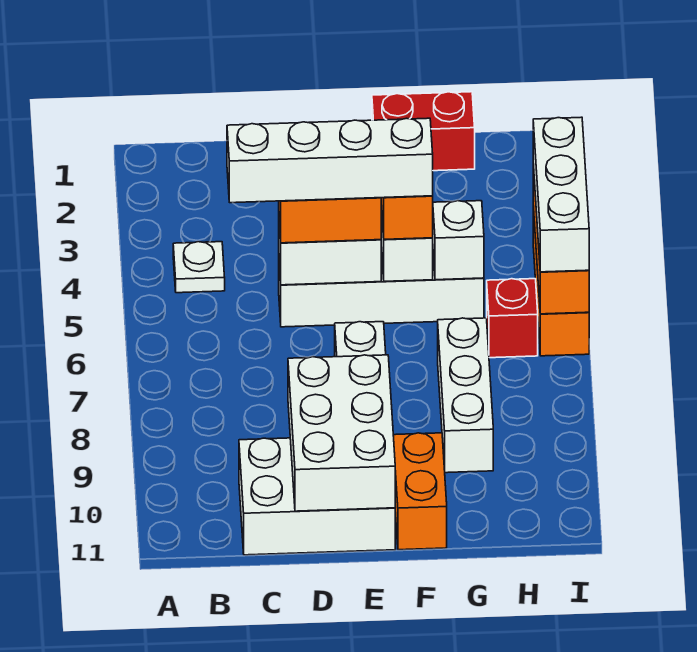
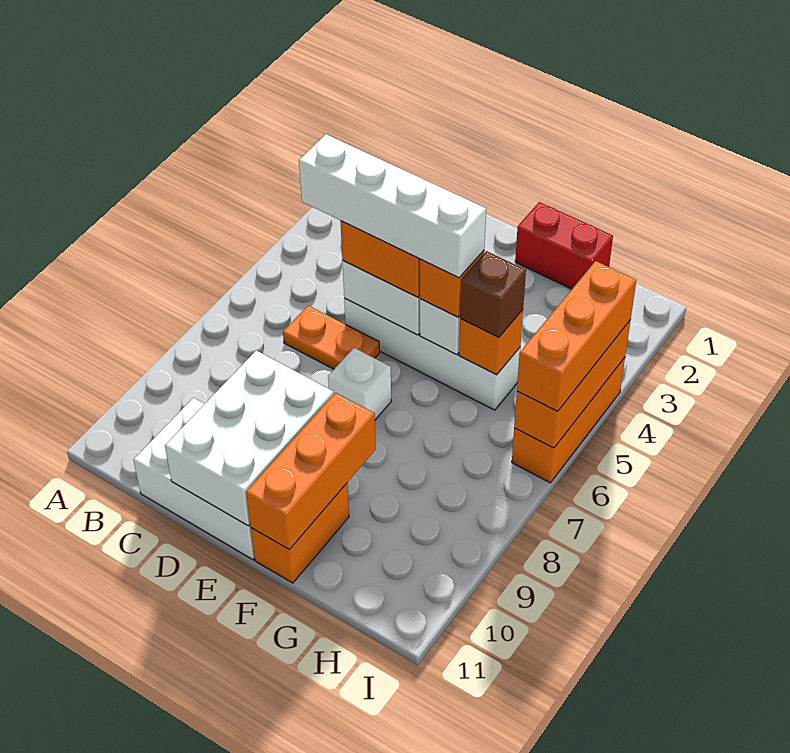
white plate B4 level 1 -> none
none -> orange plate C6:D6 level 1
none -> orange brick F9:F11 level 2
white brick G5 level 2 -> orange brick G5 level 2
none -> brown brick G5 level 3
white brick G7:G9 level 1 -> none
red brick H6 level 1 -> none
white brick I4:I6 level 3 -> orange brick I4:I6 level 3

